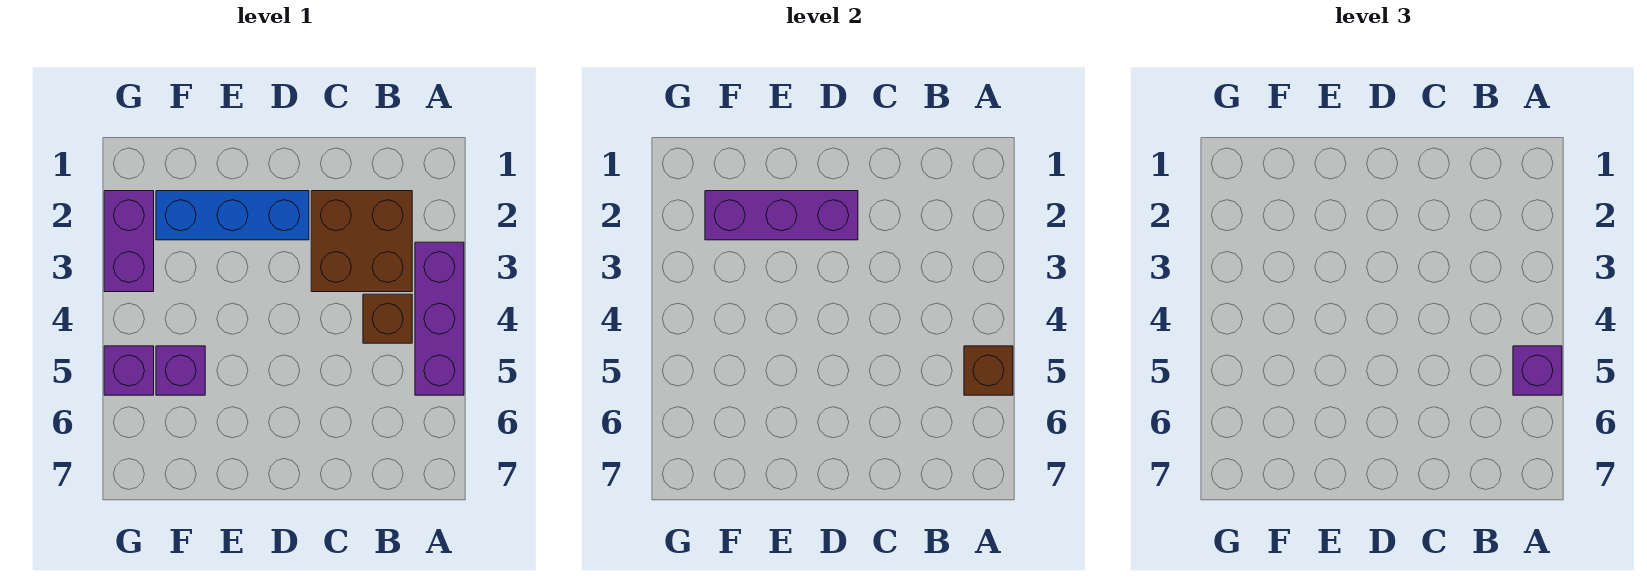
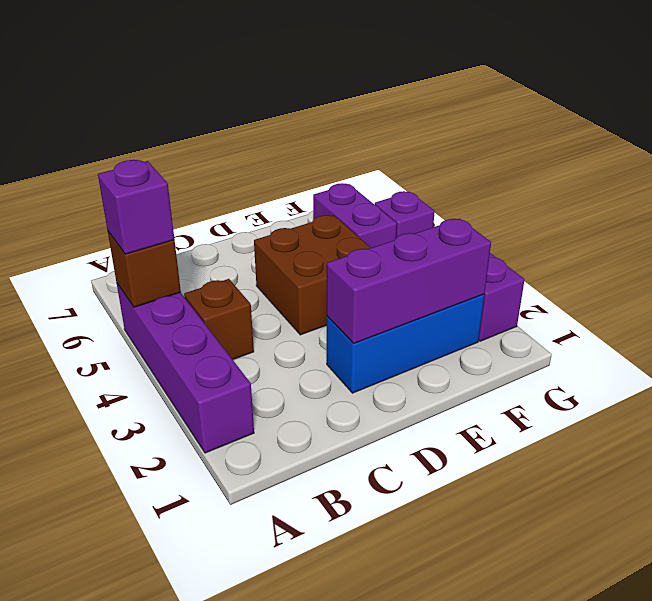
purple brick A3:A5 level 1 -> purple brick A2:A5 level 1
brown brick B2:C3 level 1 -> brown brick D4:E5 level 1
purple brick F5 level 1 -> purple brick F5:F6 level 1

